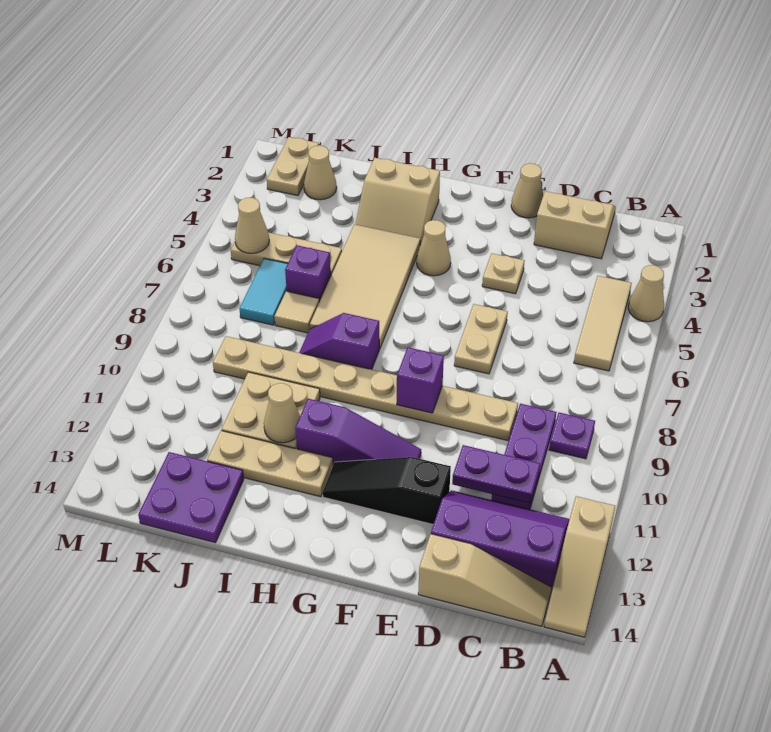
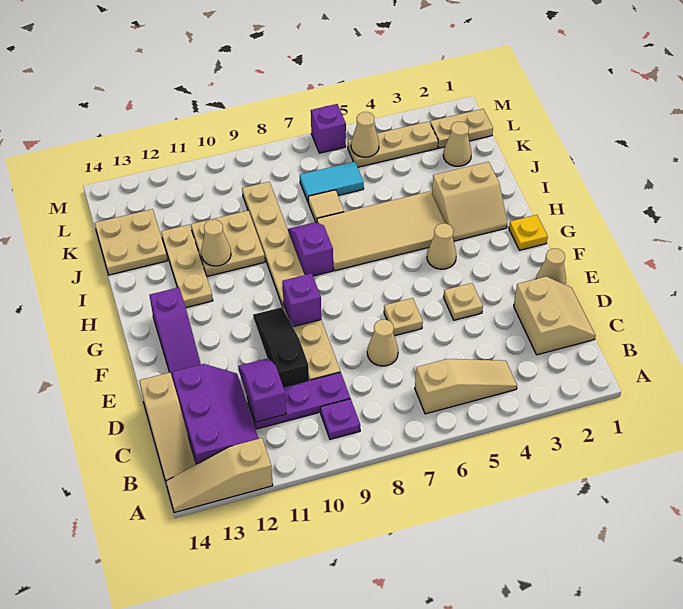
tan cone A4 level 1 -> tan cone D7 level 1
tan tile B4:B6 level 1 -> tan slope B4:B6 level 1 top 6
purple plate C11:D11 level 2 -> purple slope C11:D11 level 2 top C
tan plate E6:E7 level 1 -> tan plate E6 level 1
black slope E12:G12 level 1 top E -> black slope D10:F10 level 1 top D
purple slope F11:H11 level 1 top H -> purple slope E13:G13 level 1 top G
none -> yellow plate G1 level 1
tan slope H2:I3 level 1 top 2 -> tan slope H2:I3 level 1 top I
tan plate J5:L5 level 1 -> tan plate L3:L5 level 1
purple brick J6 level 1 -> purple brick M6 level 1
purple plate J13:K14 level 1 -> tan plate J13:K14 level 1

